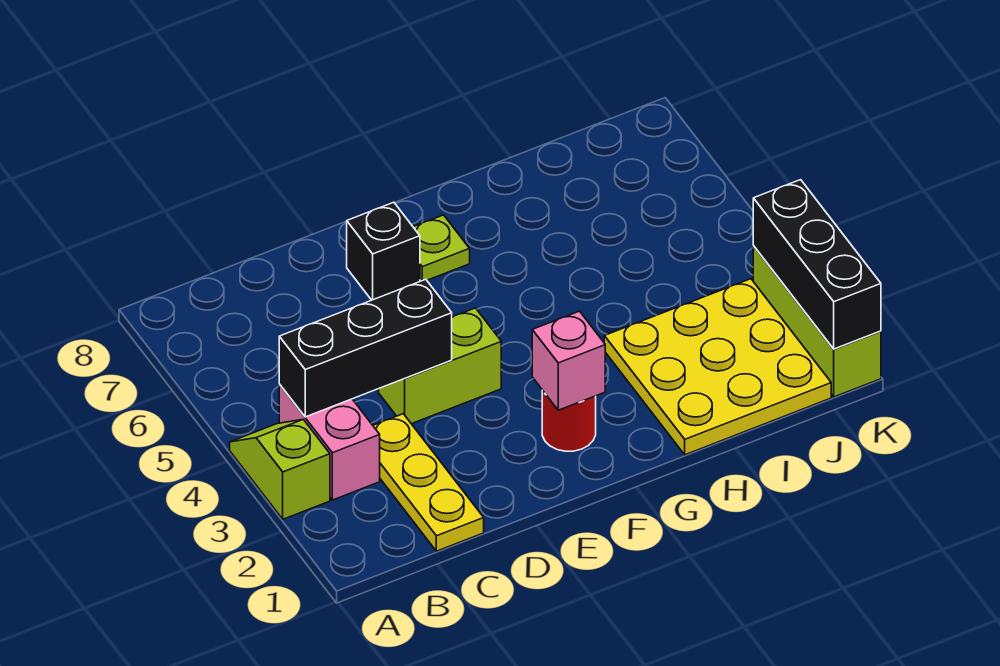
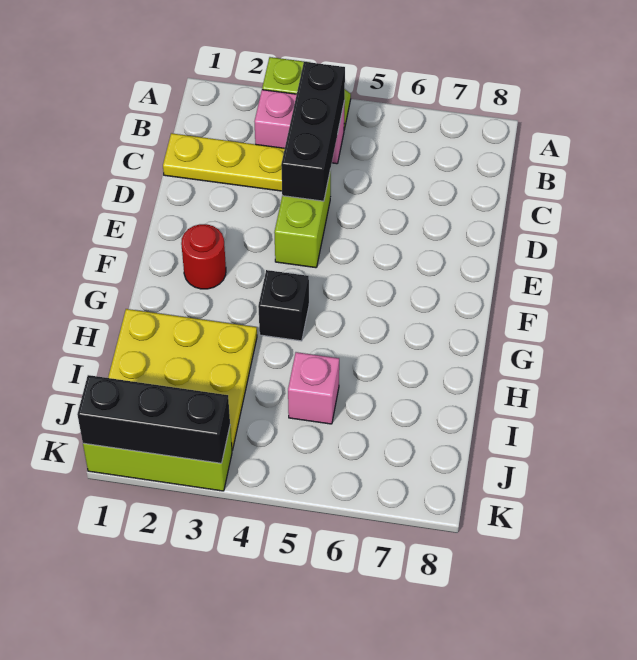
black brick E7 level 1 -> black brick G4 level 1
pink brick F2 level 2 -> pink brick I5 level 1
lime plate F7 level 1 -> none

